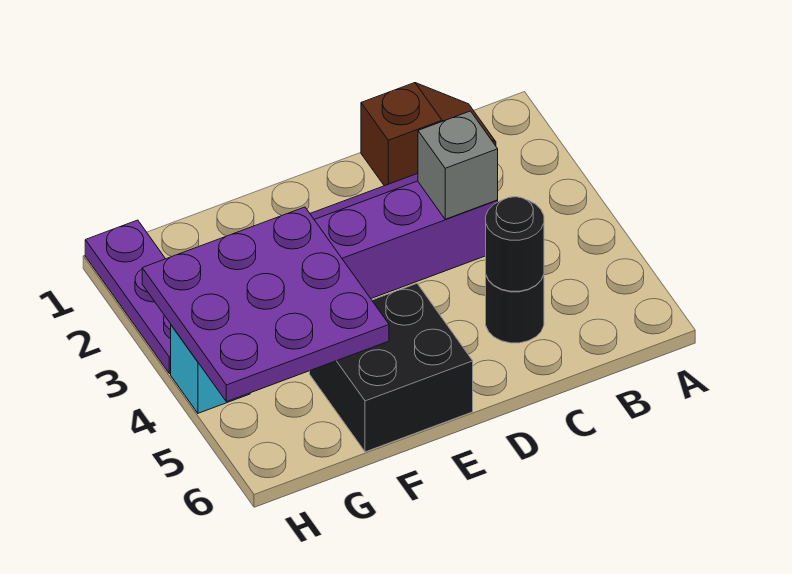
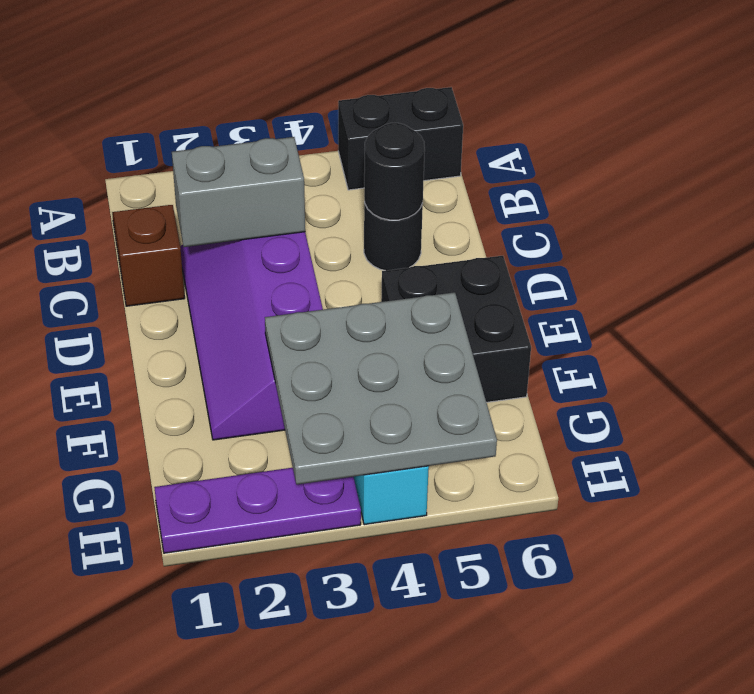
none -> black brick A5:A6 level 1
grey brick C3 level 2 -> grey brick C2:C3 level 2
purple plate F3:H5 level 2 -> grey plate F3:H5 level 2

